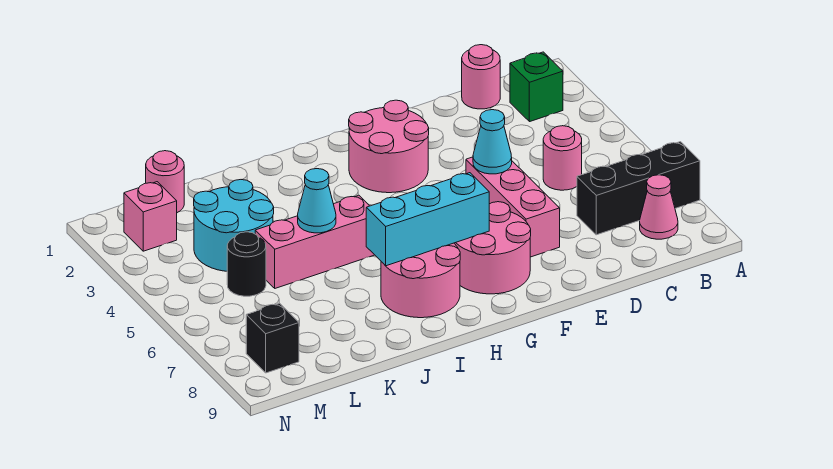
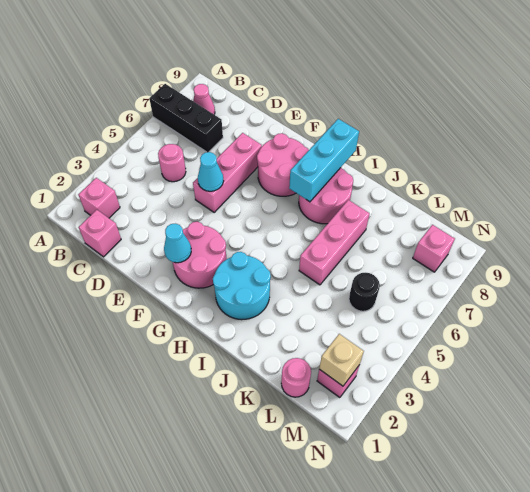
green brick B2 level 1 -> pink brick B2 level 1
pink round brick C1 level 1 -> pink brick C1 level 1
cyan brick G7:I7 level 2 -> cyan brick H7:H9 level 2
pink brick I5:K5 level 1 -> pink brick J5:J7 level 1
cyan cone J5 level 2 -> cyan cone F2 level 2
cyan round brick K3:L4 level 1 -> cyan round brick H2:I3 level 1
none -> tan brick M2 level 2
black brick M8 level 1 -> pink brick M8 level 1

